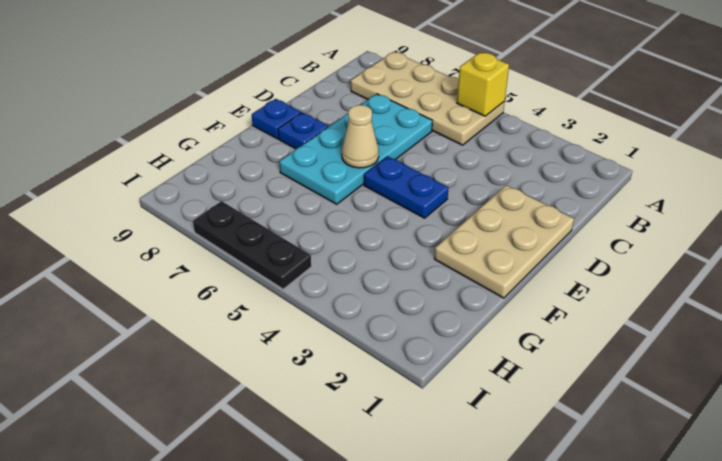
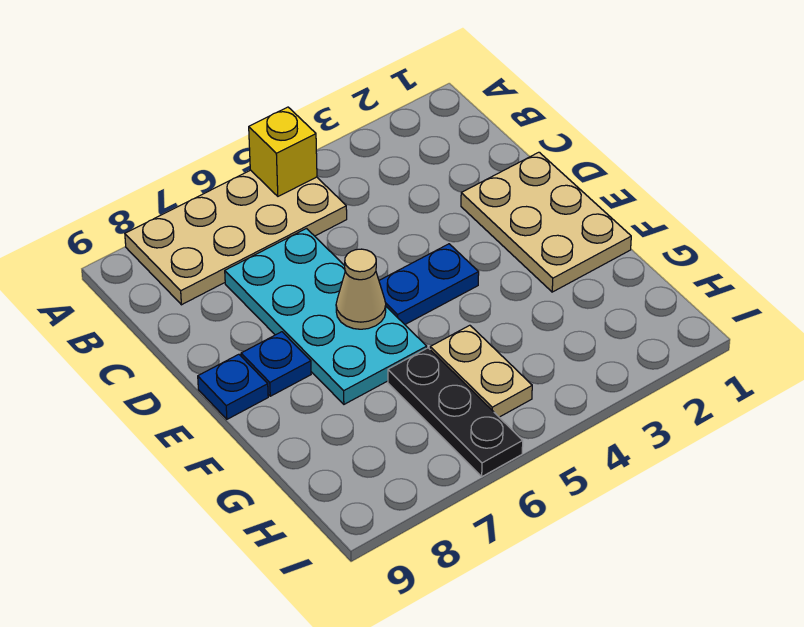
none -> tan plate G5:H5 level 1
black plate I5:I7 level 1 -> black plate G6:I6 level 1

